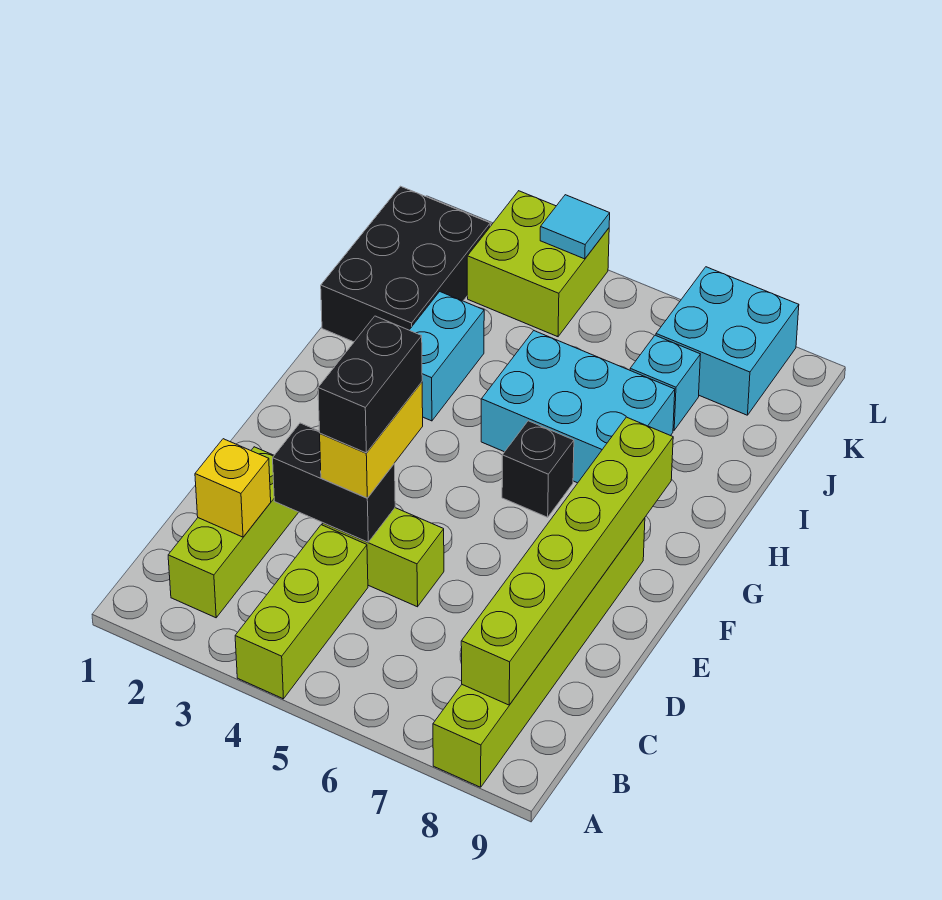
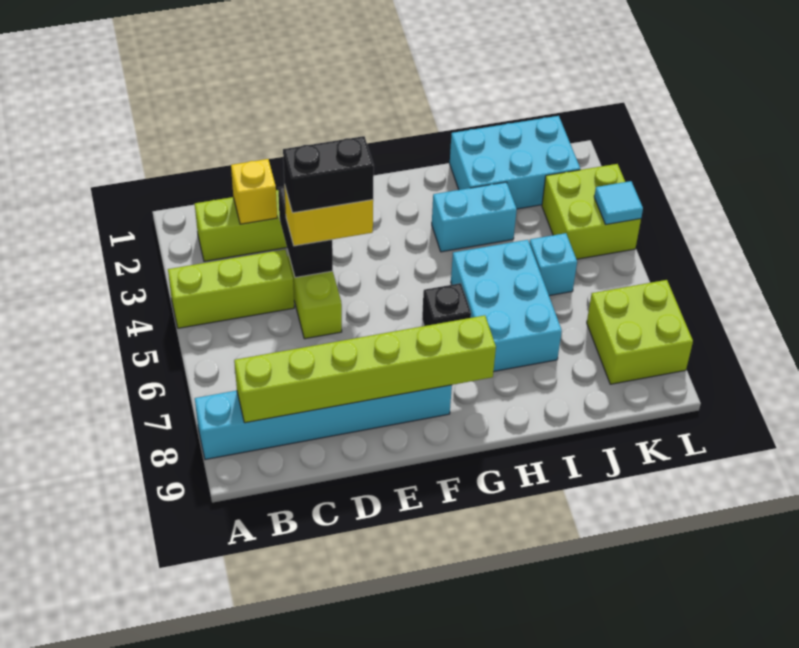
lime brick A8:F8 level 1 -> cyan brick A8:F8 level 1
black brick I1:K2 level 1 -> cyan brick I1:K2 level 1
cyan brick J7 level 1 -> cyan brick J5 level 1
cyan brick K7:L8 level 1 -> lime brick K7:L8 level 1

